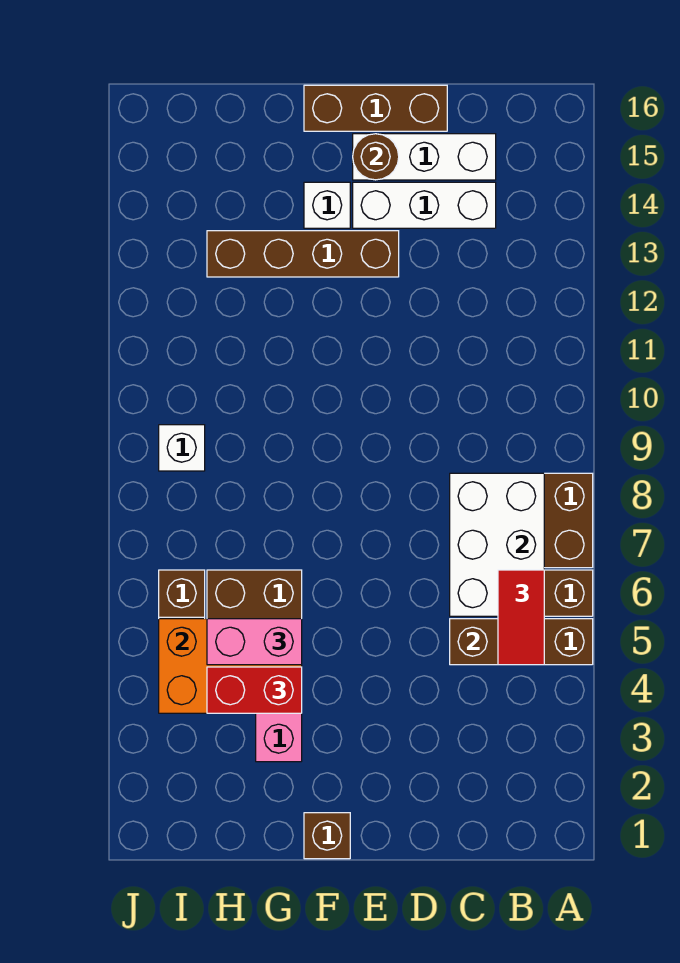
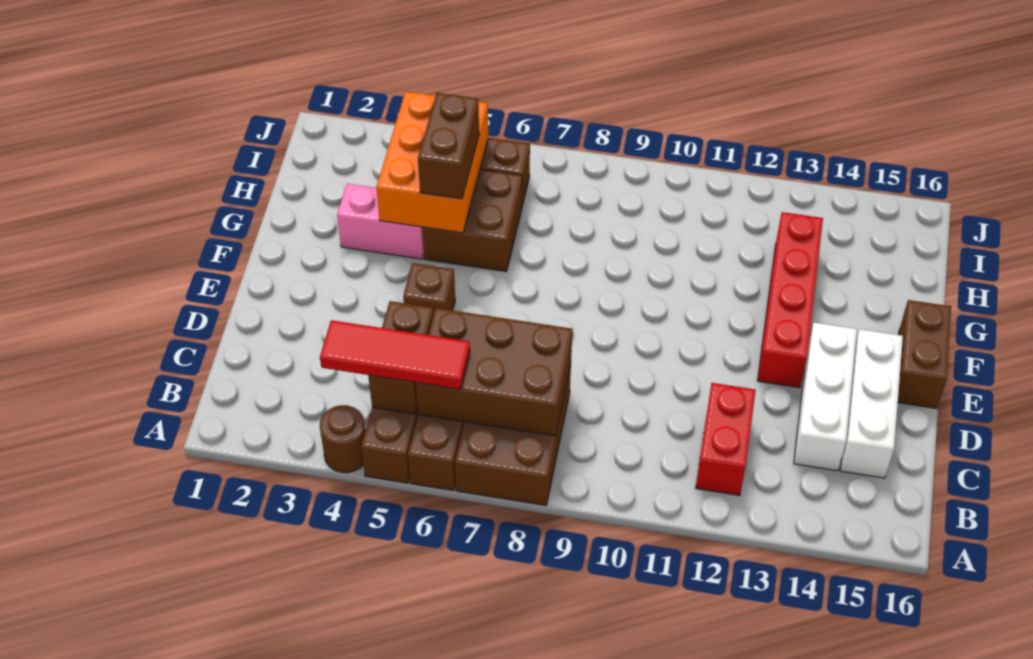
red tile B5:B6 level 3 -> red tile B4:B6 level 3
white brick B6:C8 level 2 -> brown brick B6:C8 level 2
brown brick D16:F16 level 1 -> brown brick E16:F16 level 1
brown brick E13:H13 level 1 -> red brick E13:H13 level 1
brown round brick E15 level 2 -> brown round brick A4 level 1
brown brick F1 level 1 -> brown brick E5 level 1
white brick F14 level 1 -> none
red brick G4:H4 level 3 -> red brick B12:C12 level 1
pink brick G5:H5 level 3 -> brown brick G5:H5 level 3
white brick I9 level 1 -> none

